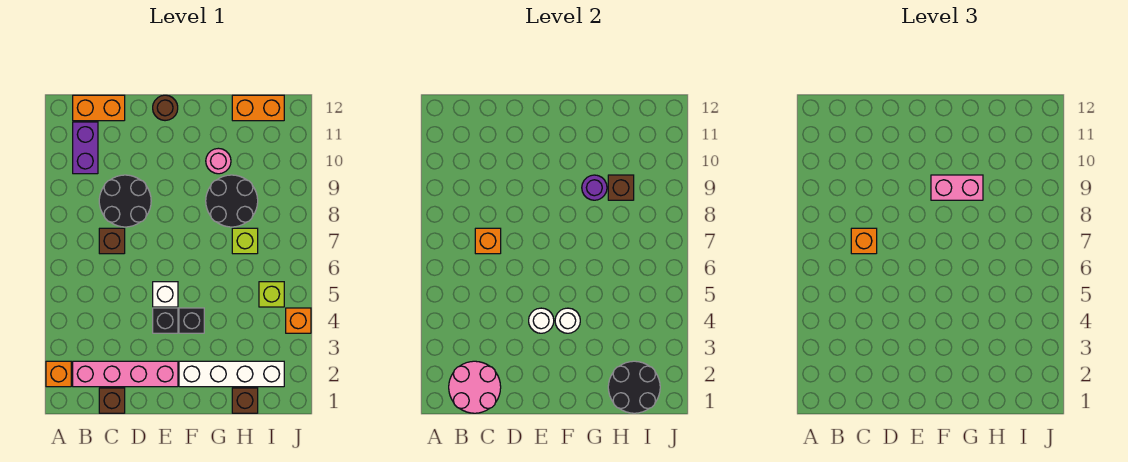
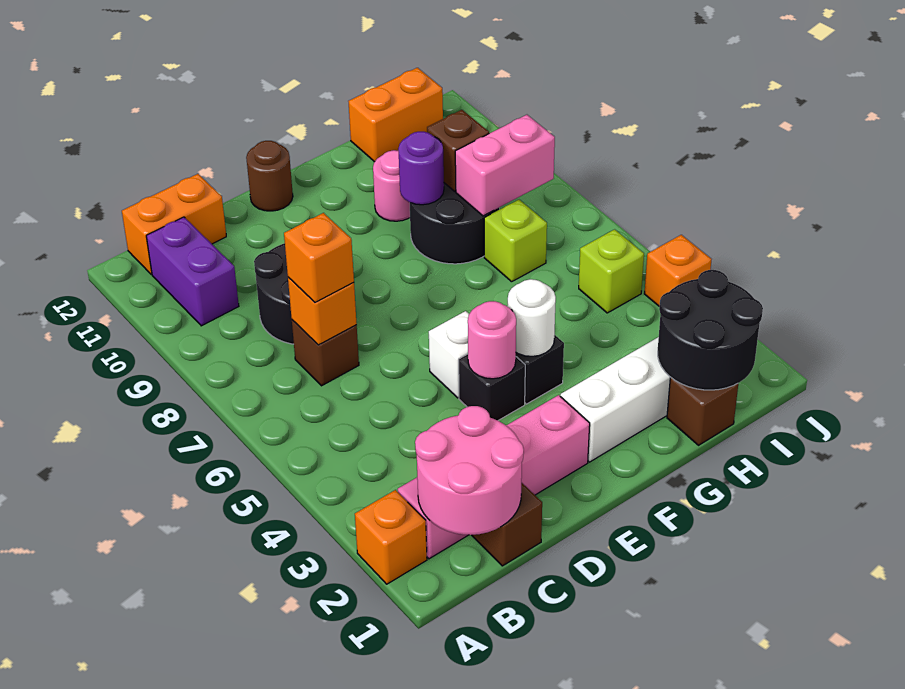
white round brick E4 level 2 -> pink round brick E4 level 2
pink brick F9:G9 level 3 -> pink brick H8:I8 level 2

